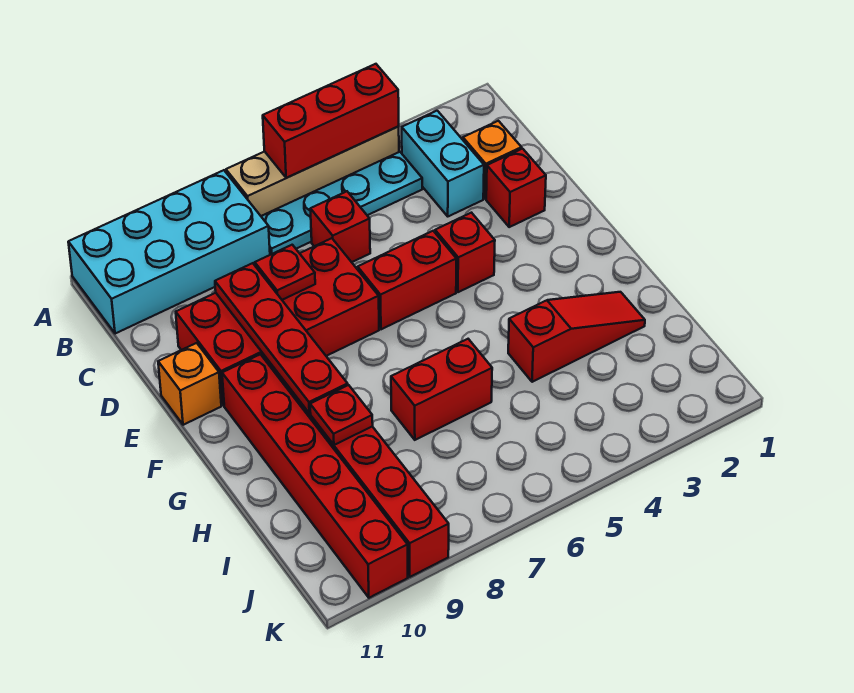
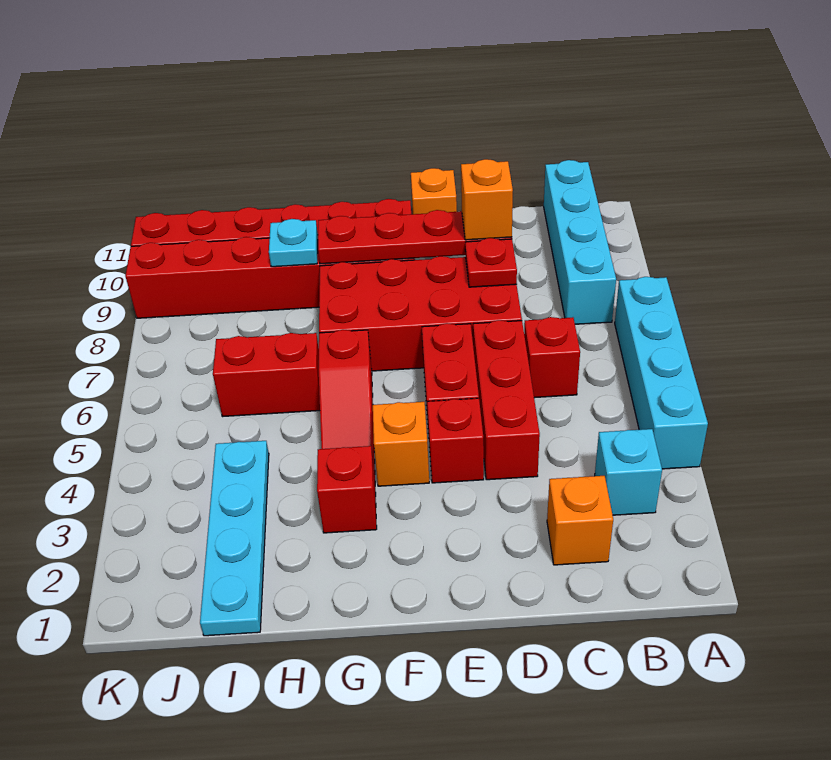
tan brick A4:A7 level 1 -> cyan brick A4:A7 level 1
red brick A4:A6 level 2 -> red brick D4:D6 level 1
cyan brick A8:B11 level 1 -> cyan brick B8:B11 level 1
cyan brick B3:C3 level 1 -> cyan brick B3 level 1
cyan plate B4:B7 level 1 -> cyan plate I1:I4 level 1
red brick D2 level 1 -> red brick G3 level 1
red brick D7:E10 level 1 -> red brick D7:G8 level 1
none -> orange brick D9 level 3
none -> orange brick F4 level 1
red slope H2:H4 level 1 top 4 -> red slope G4:G6 level 1 top 6
red brick H6:H7 level 1 -> red brick H6:I6 level 1
red plate H9 level 2 -> cyan plate H9 level 2

